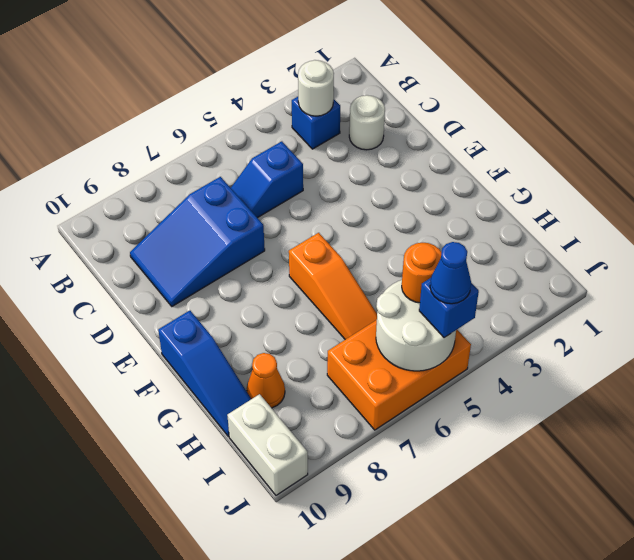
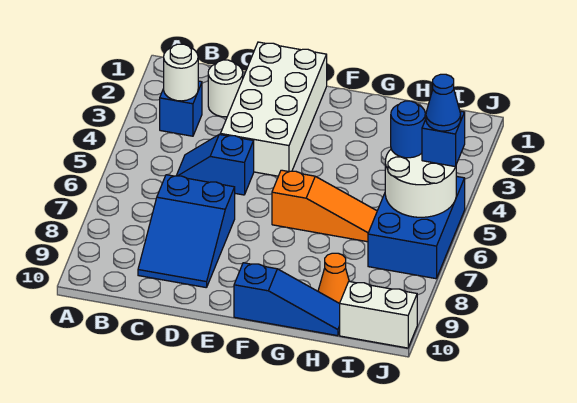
blue slope C5:C6 level 1 top 5 -> blue slope C5:D5 level 1 top D
none -> white brick D1:E4 level 1
orange brick I5:J7 level 1 -> blue brick I5:J7 level 1
orange round brick I5 level 3 -> blue round brick I5 level 3

